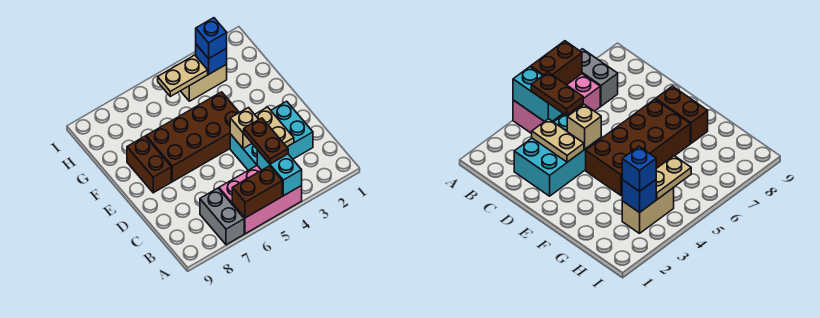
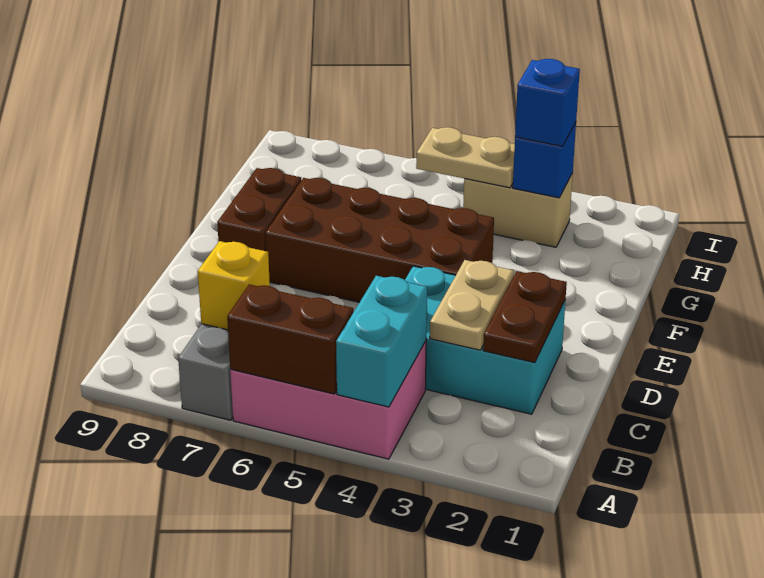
brown plate B4:C4 level 3 -> brown plate C2:D2 level 2
none -> yellow brick B7 level 2
tan brick D4 level 2 -> none

